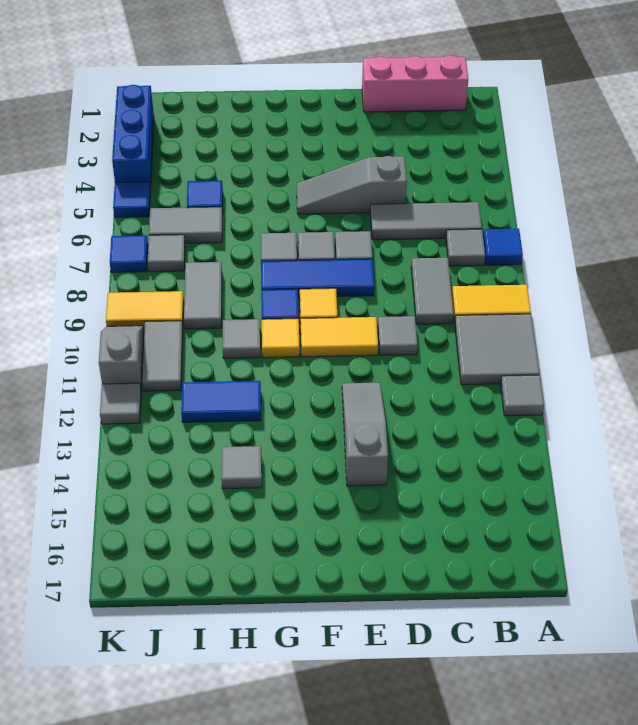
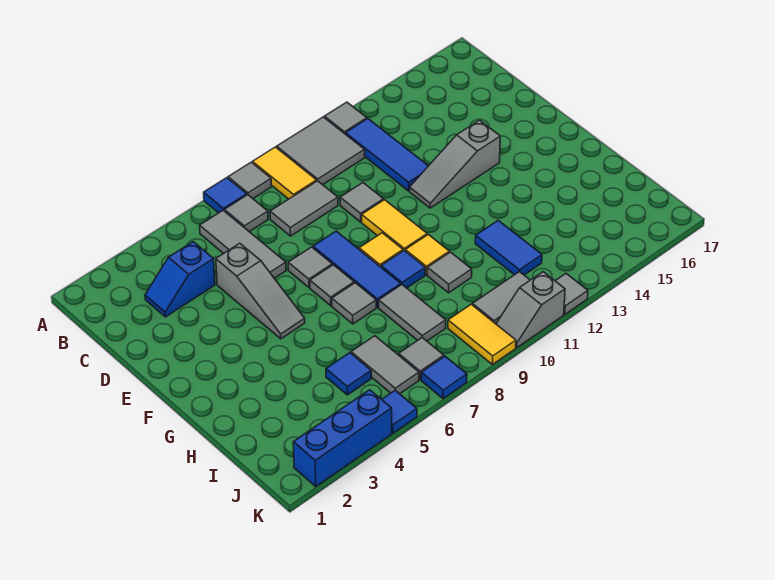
pink brick B1:D1 level 1 -> none
none -> blue tile B12:D12 level 1
none -> blue slope C3:C4 level 1 top 4
grey tile H14 level 1 -> grey tile A8 level 1
grey tile I8:I9 level 1 -> grey tile H8:I8 level 1

